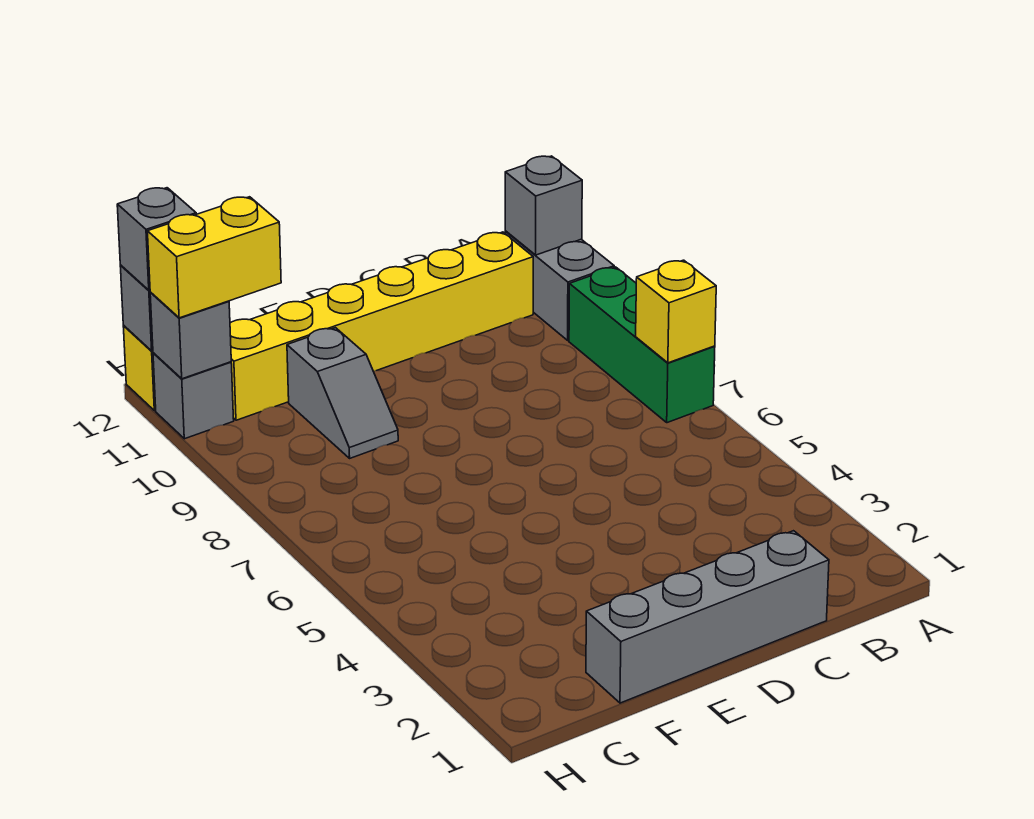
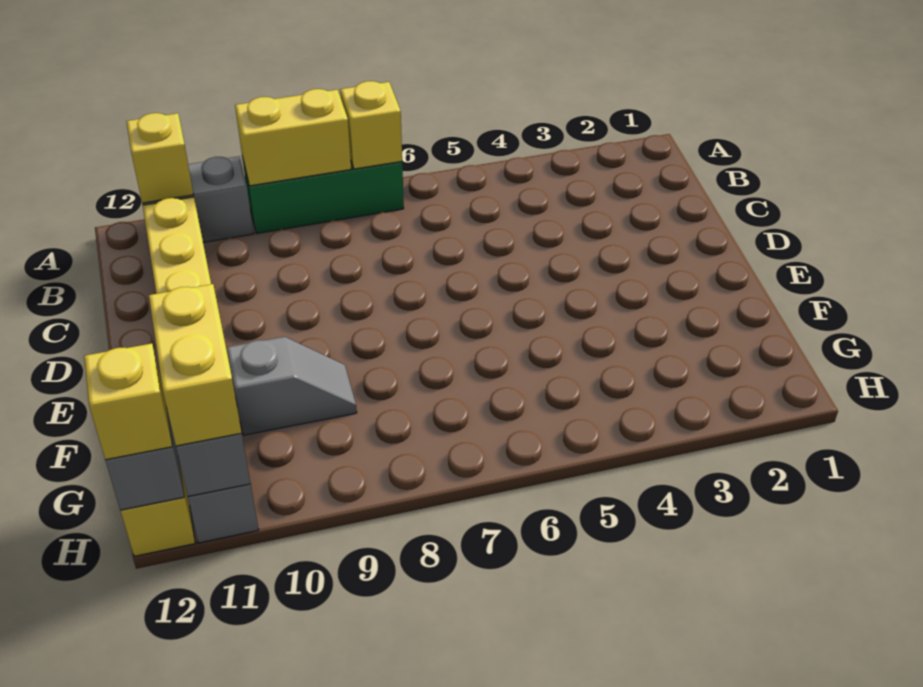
none -> yellow brick A8:A9 level 2
grey brick A11 level 2 -> yellow brick A11 level 2
grey brick C1:F1 level 1 -> none
grey brick H12 level 3 -> yellow brick H12 level 3

